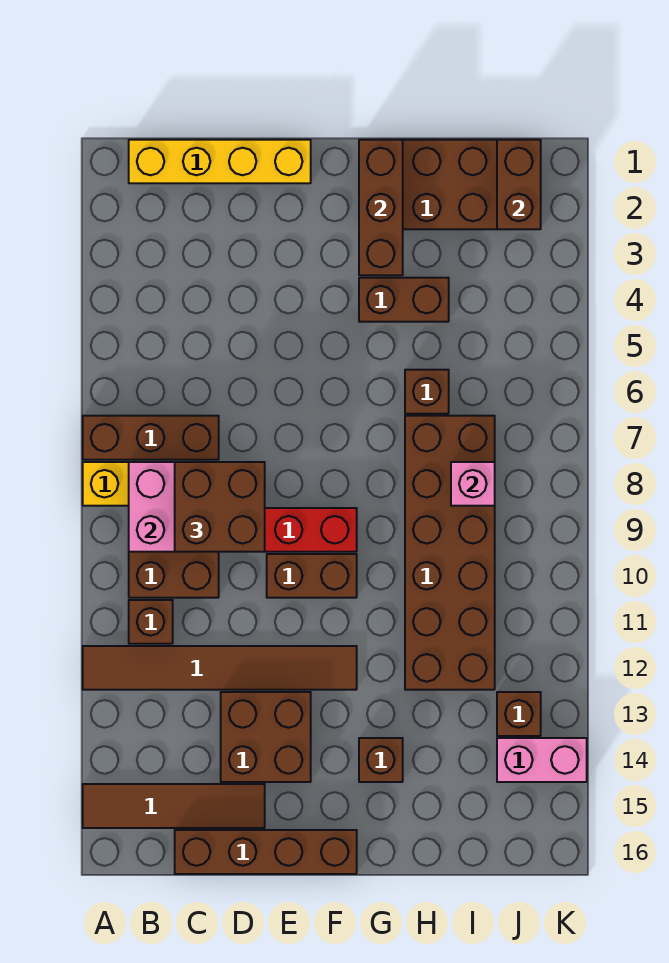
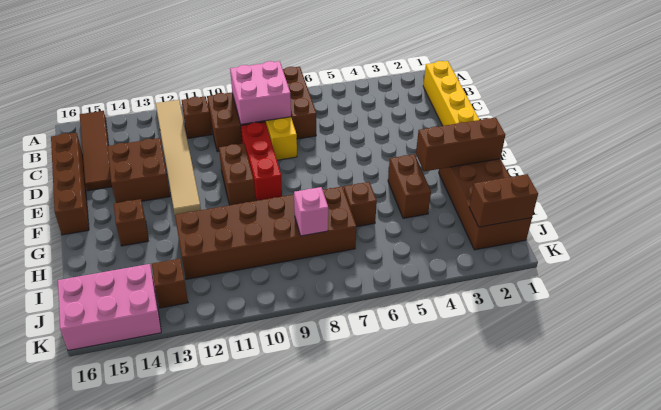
brown tile A12:F12 level 1 -> tan tile A12:F12 level 1
brown brick C8:D9 level 3 -> none
pink brick J14:K14 level 1 -> pink brick J14:K16 level 1

